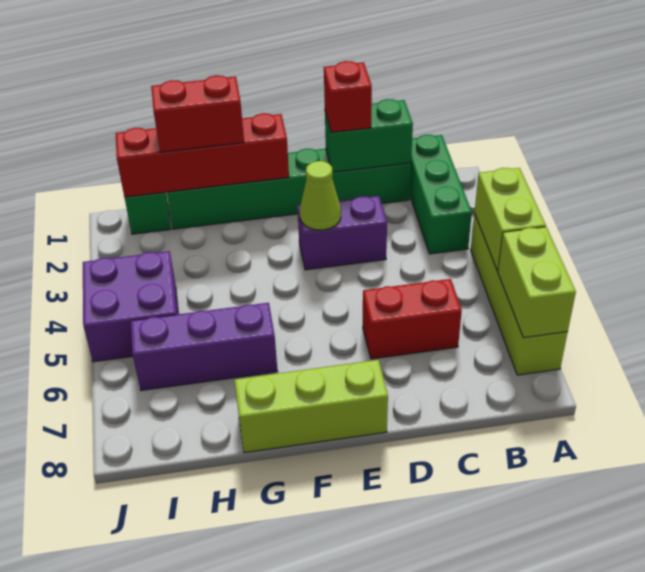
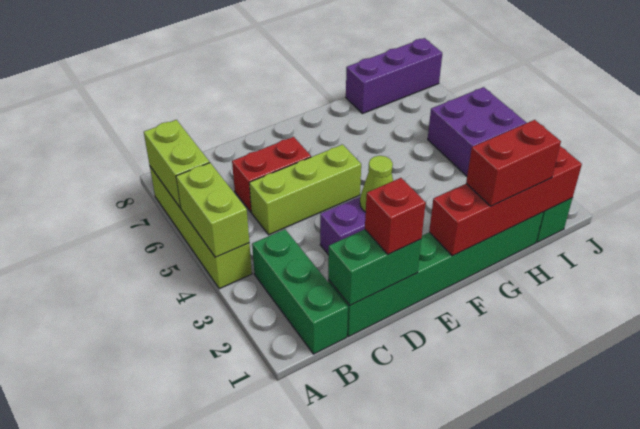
lime brick E8:G8 level 1 -> lime brick C5:E5 level 1
purple brick G6:I6 level 1 -> purple brick H8:J8 level 1

